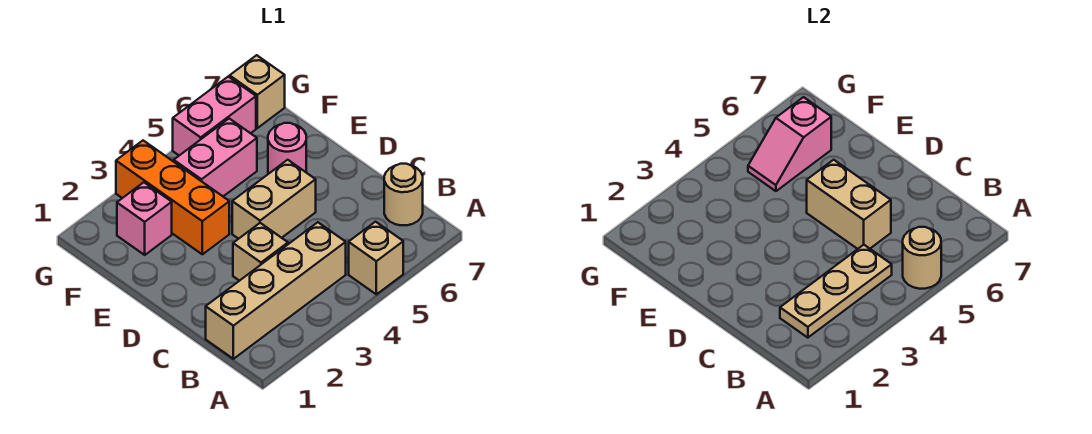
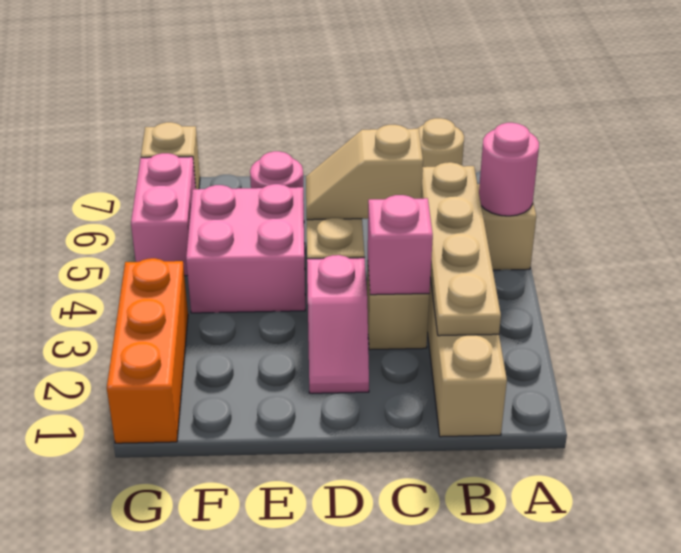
tan round brick A5 level 2 -> pink round brick A5 level 2
tan plate B2:B4 level 2 -> tan plate B2:B5 level 2
tan brick C5:D5 level 2 -> tan slope C5:D5 level 2 top C
orange brick E3:G3 level 1 -> orange brick G1:G3 level 1
pink brick F2 level 1 -> pink brick C3 level 2
pink brick F4:F5 level 1 -> pink brick E4:F5 level 1
pink slope F5:F6 level 2 top 6 -> pink slope D2:D3 level 1 top 3

